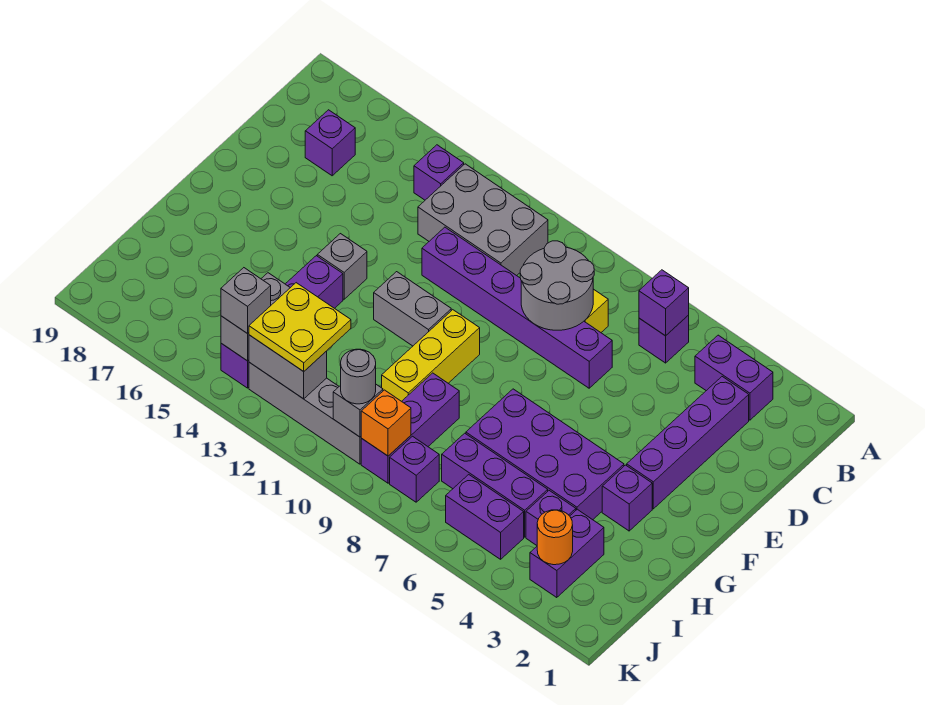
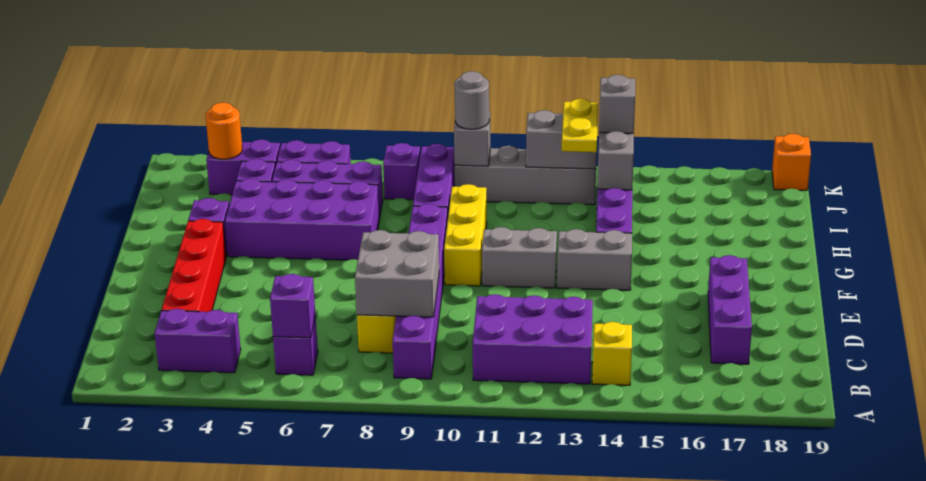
grey brick B11:C13 level 1 -> purple brick B11:C13 level 1
purple brick B14 level 1 -> yellow brick B14 level 1
purple brick C3:F3 level 1 -> red brick C3:F3 level 1
grey round brick C8:D9 level 2 -> grey brick C8:D9 level 2
purple brick C17 level 1 -> purple brick C17:E17 level 1
purple brick D7:D12 level 1 -> purple brick B9:G9 level 1
grey brick F14 level 1 -> grey brick F13:F14 level 1
purple brick I3:J3 level 1 -> purple brick J3:J4 level 1
yellow plate I12:J13 level 3 -> yellow plate I13:J13 level 3
orange brick J9 level 2 -> orange brick K19 level 1

